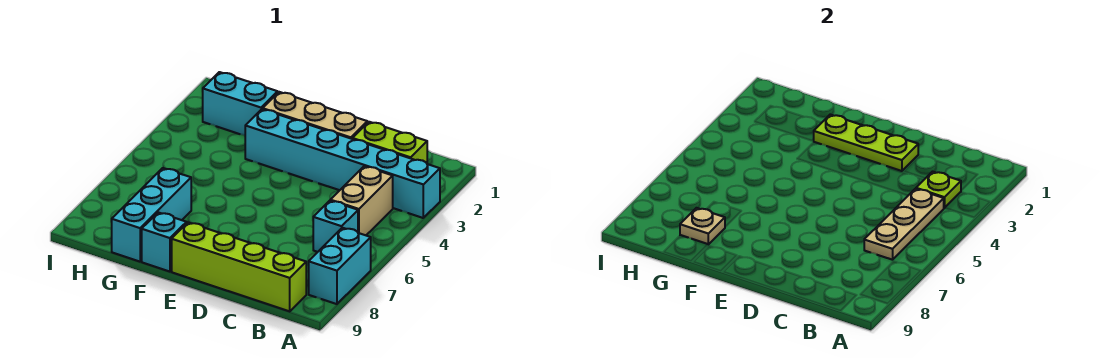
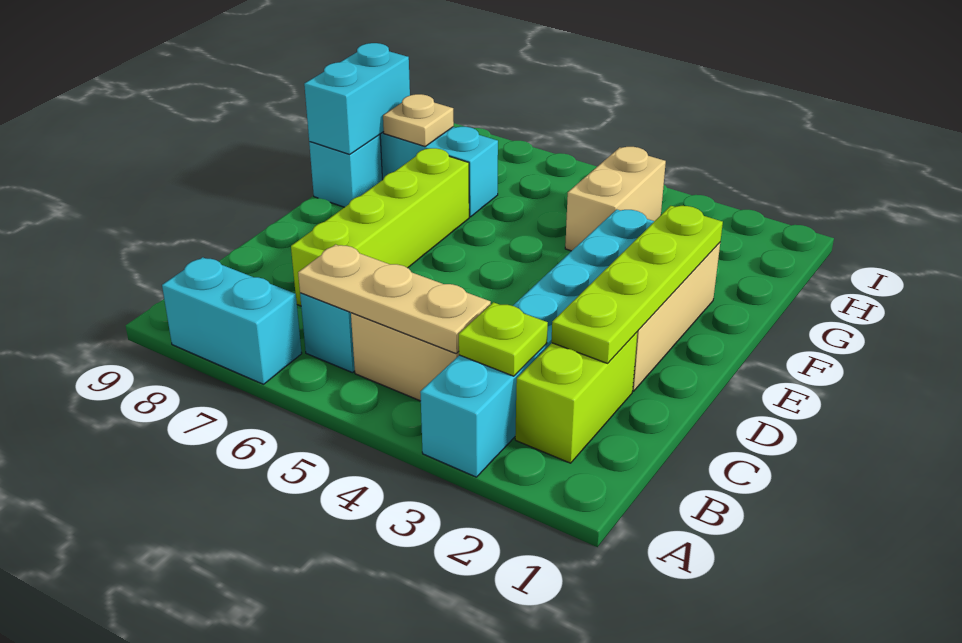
lime brick B9:E9 level 1 -> lime brick C7:F7 level 1
lime plate D2:F2 level 2 -> lime plate C2:F2 level 2
cyan brick G2:H2 level 1 -> cyan brick F9:G9 level 2
none -> tan brick G4:H4 level 1

